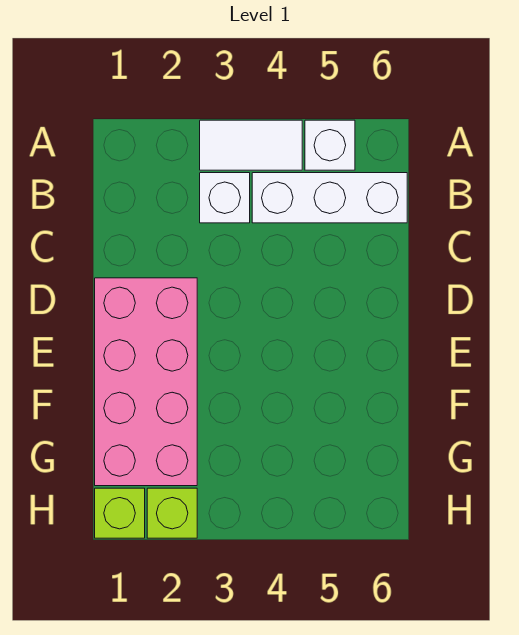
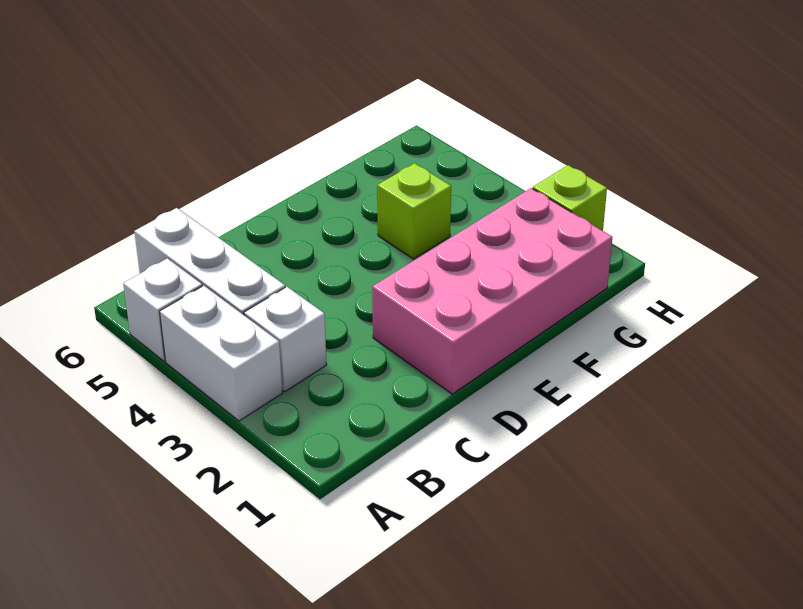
white tile A3:A4 level 1 -> white brick A3:A4 level 1
lime brick H1 level 1 -> lime brick F4 level 1

